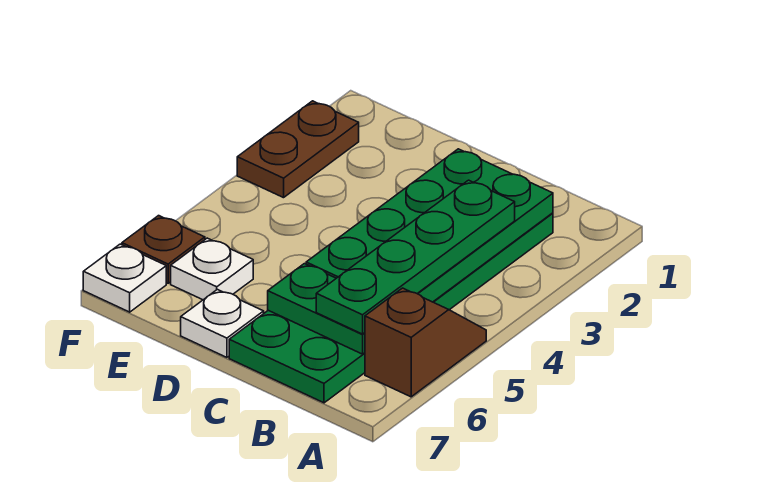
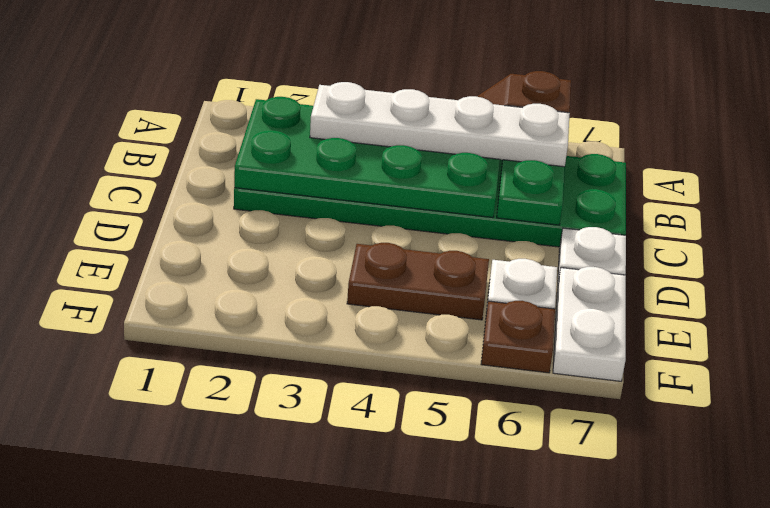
green plate B3:B6 level 3 -> white plate B3:B6 level 3
brown plate F2:F3 level 1 -> brown plate E4:E5 level 1
white plate F7 level 1 -> white plate E7:F7 level 1

